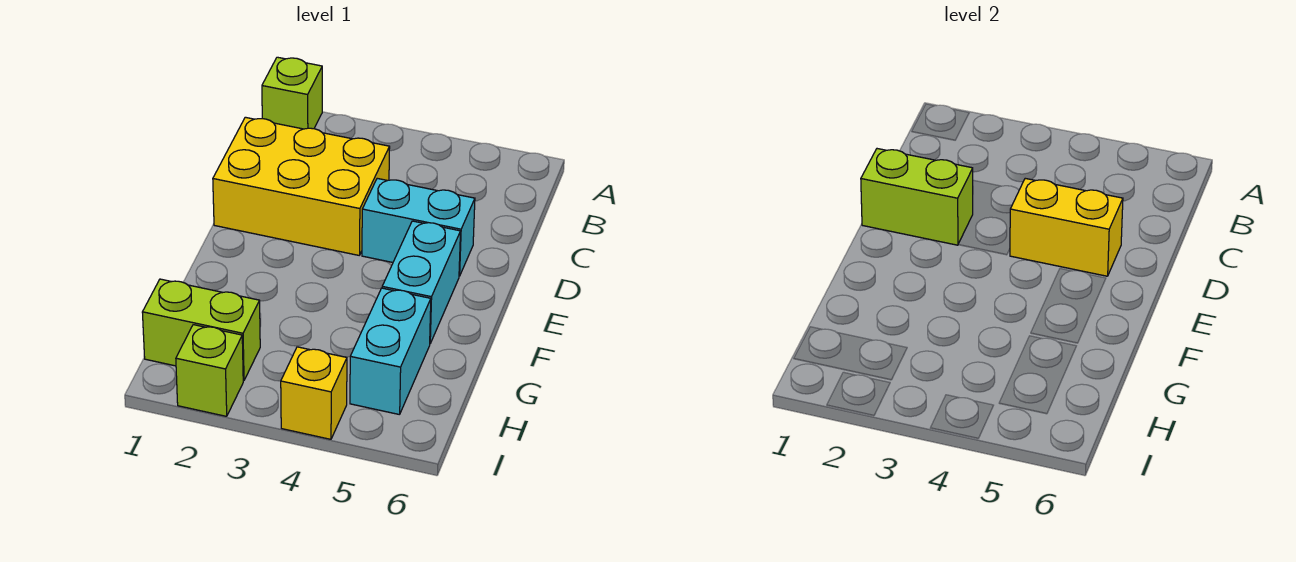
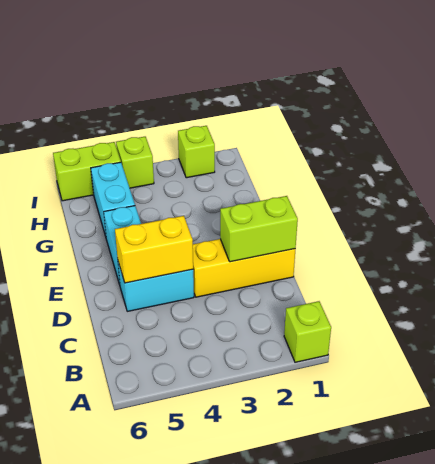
yellow brick C1:D3 level 1 -> yellow brick D1:D3 level 1
lime brick H1:H2 level 1 -> lime brick I5:I6 level 1
yellow brick I4 level 1 -> lime brick I4 level 1

